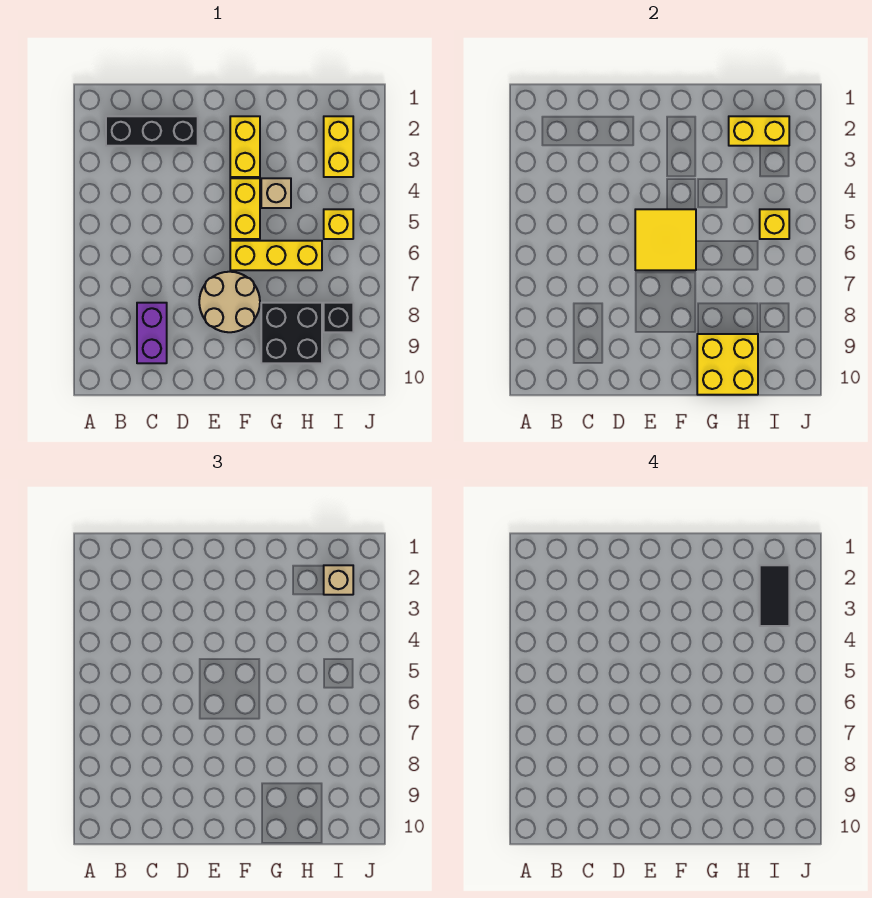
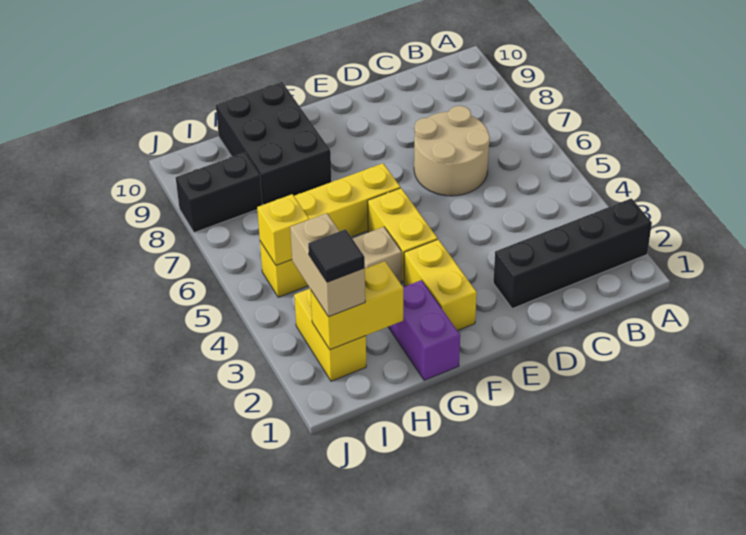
black brick B2:D2 level 1 -> black brick A2:D2 level 1
purple brick C8:C9 level 1 -> purple brick G1:G2 level 1
yellow tile E5:F6 level 2 -> none
tan round brick E7:F8 level 1 -> tan round brick C6:D7 level 1
black brick G8:H9 level 1 -> black brick G8:H10 level 1
yellow brick G9:H10 level 2 -> none
tan brick I2 level 3 -> tan brick I2:I3 level 3
black tile I2:I3 level 4 -> black tile I2 level 4
black brick I8 level 1 -> black brick I8:J8 level 1

